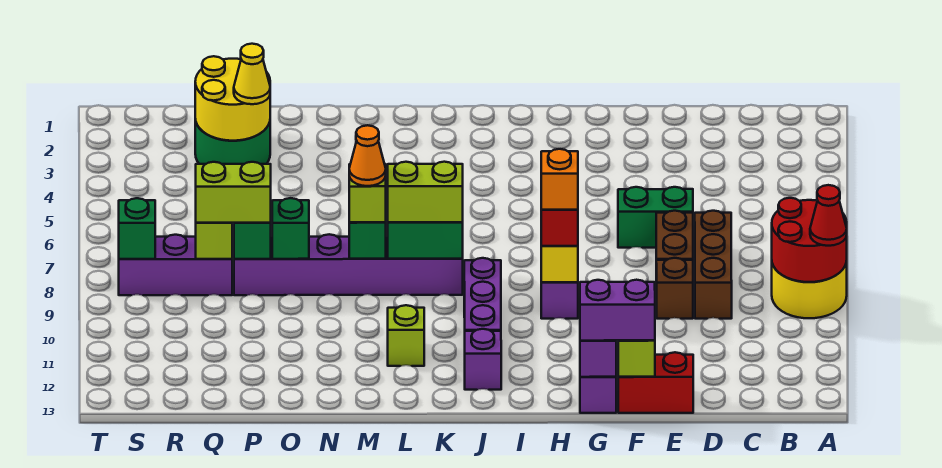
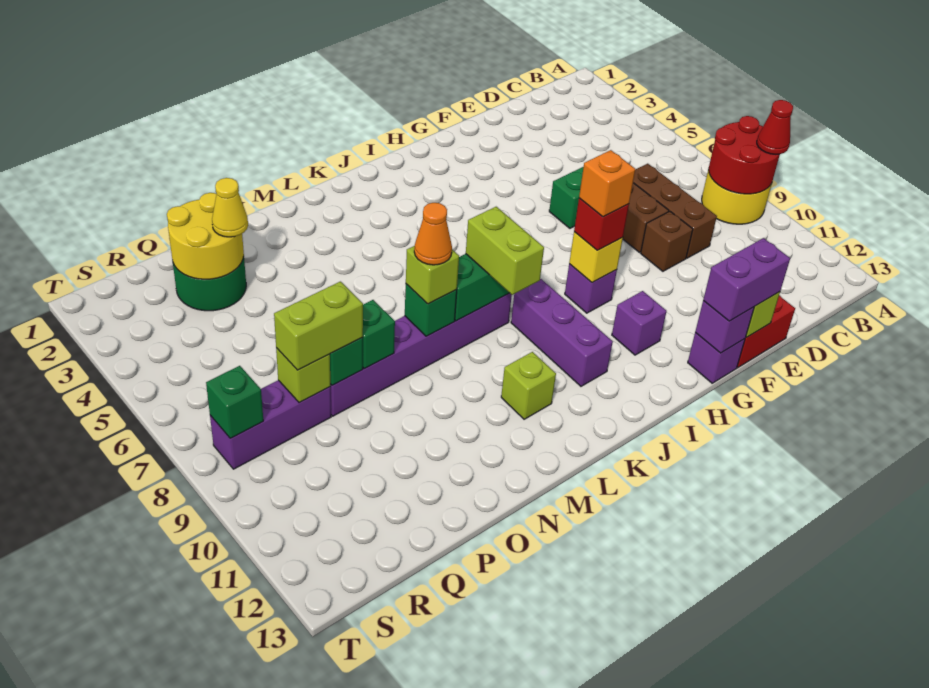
purple brick J12 level 1 -> purple brick H11 level 1
lime brick K8:L8 level 3 -> lime brick K8:K9 level 3

